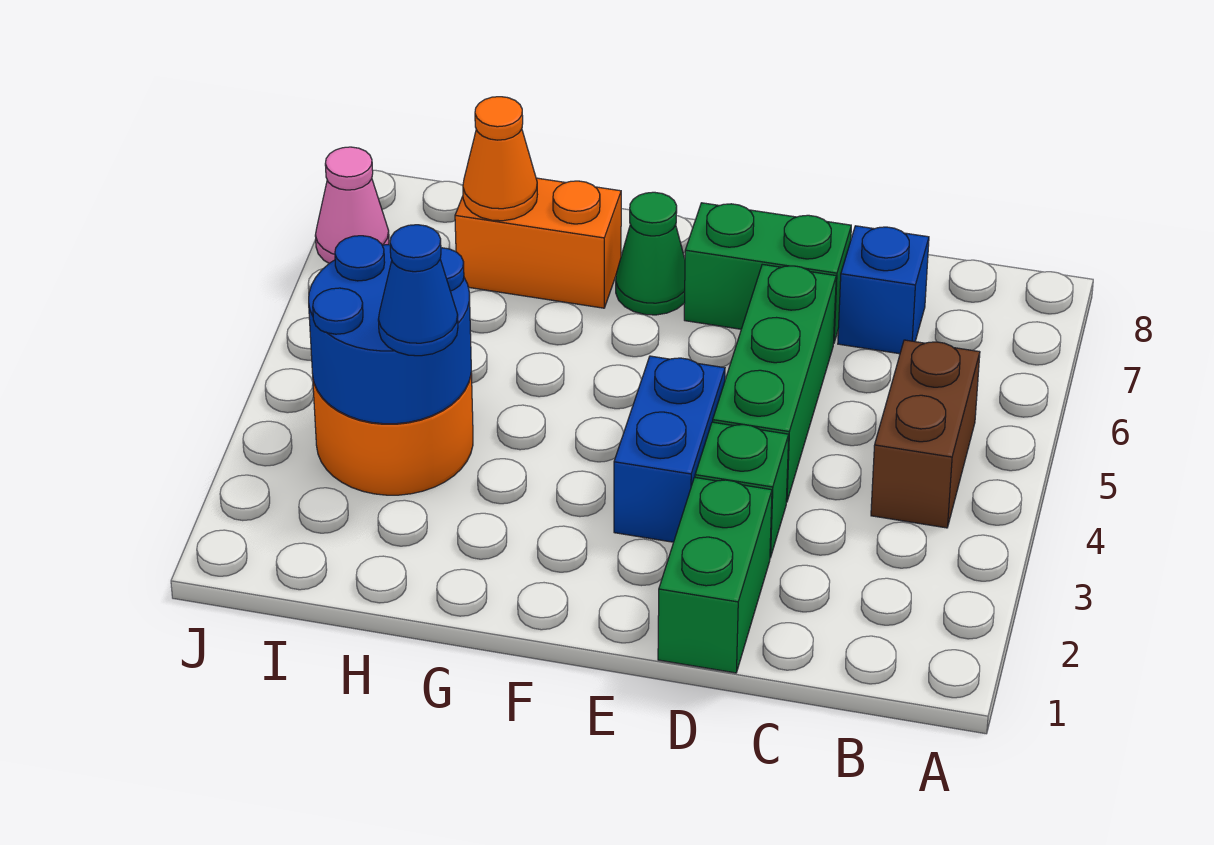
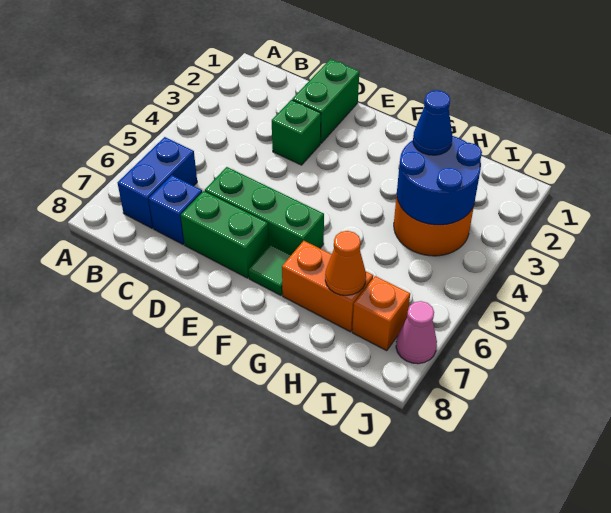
brown brick B4:B5 level 1 -> none
green brick D4:D6 level 1 -> green brick D6:F6 level 1
blue brick E3:E4 level 1 -> blue brick B6:B7 level 1
green cone F7 level 1 -> green tile F7 level 1
none -> orange brick I7 level 1

